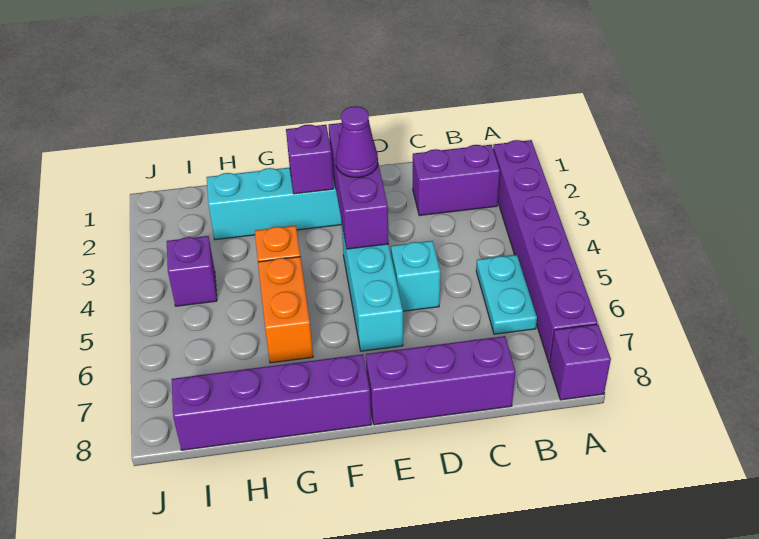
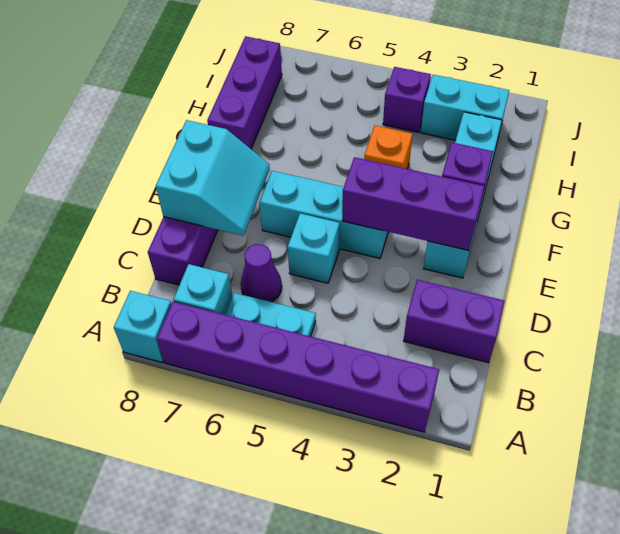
purple brick A8 level 1 -> cyan brick A8 level 1
purple brick B2:C2 level 1 -> purple brick C1:C2 level 1
none -> cyan brick B7 level 1
none -> cyan slope D7:E8 level 2 top 8
purple cone E3 level 3 -> purple cone C6 level 1
purple brick F8:I8 level 1 -> purple brick G8:I8 level 1
orange brick G5:G6 level 1 -> none
none -> cyan brick I2:I3 level 1

